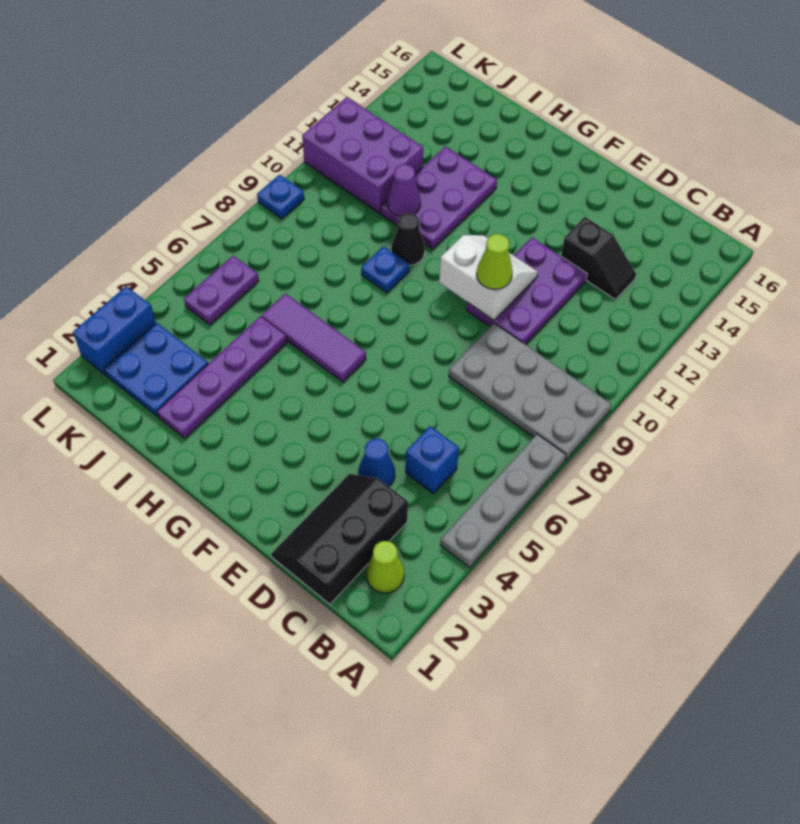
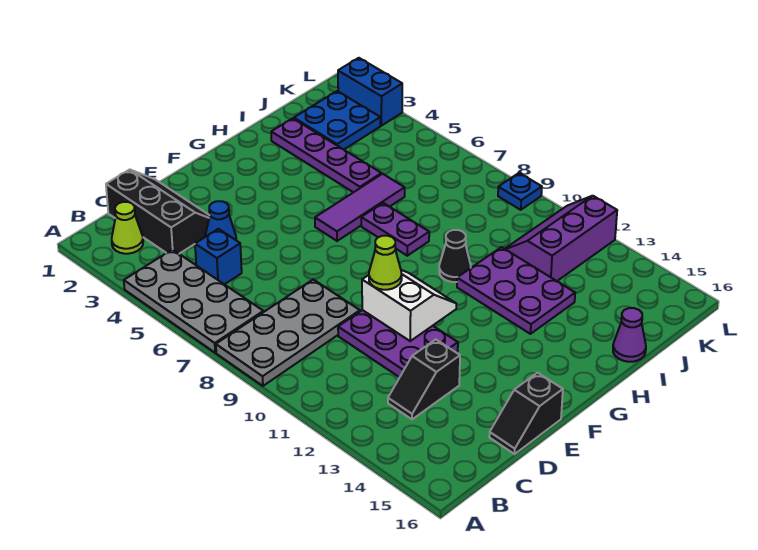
grey plate A4:A7 level 1 -> grey plate A4:B7 level 1
none -> black slope D16:E16 level 1 top E
white slope E10:F11 level 2 top 10 -> white slope E10:F11 level 2 top E
blue plate H9 level 1 -> none
purple cone I11 level 2 -> purple cone I16 level 1
purple brick J11:L12 level 1 -> purple slope J11:L12 level 1 top 12
purple plate K5:K6 level 1 -> purple plate H7:H8 level 1

